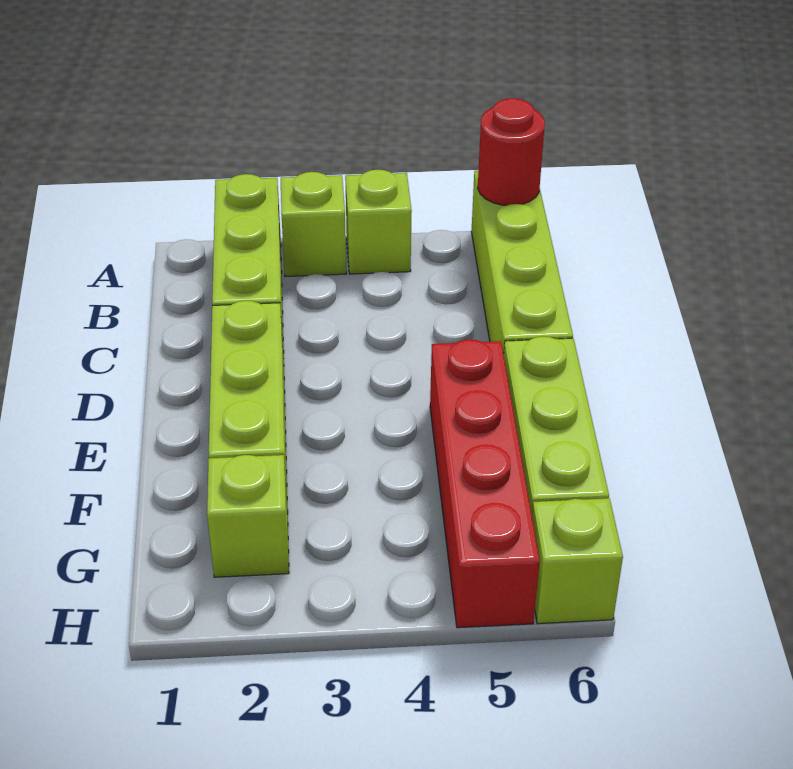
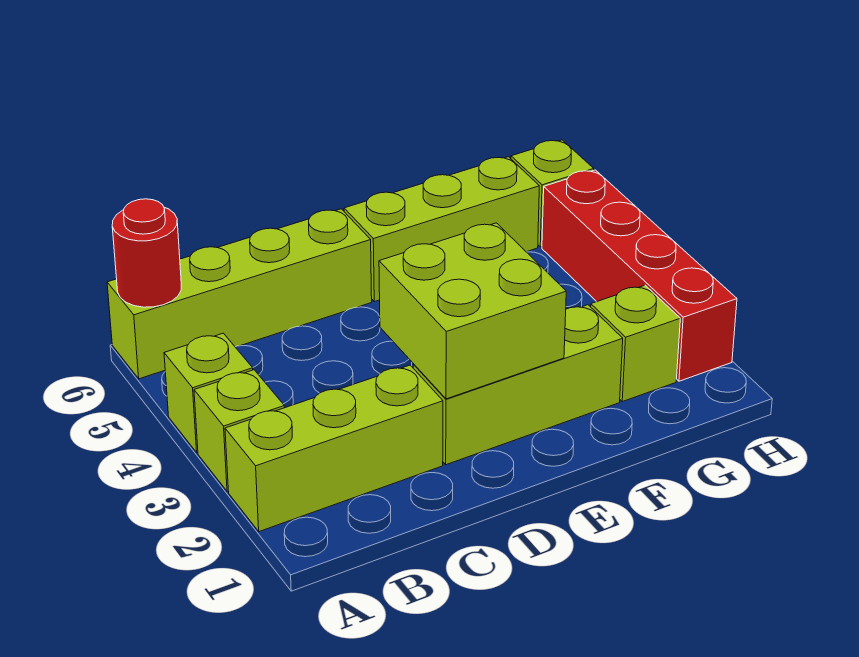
none -> lime brick D2:E3 level 2
red brick E5:H5 level 1 -> red brick H2:H5 level 1

